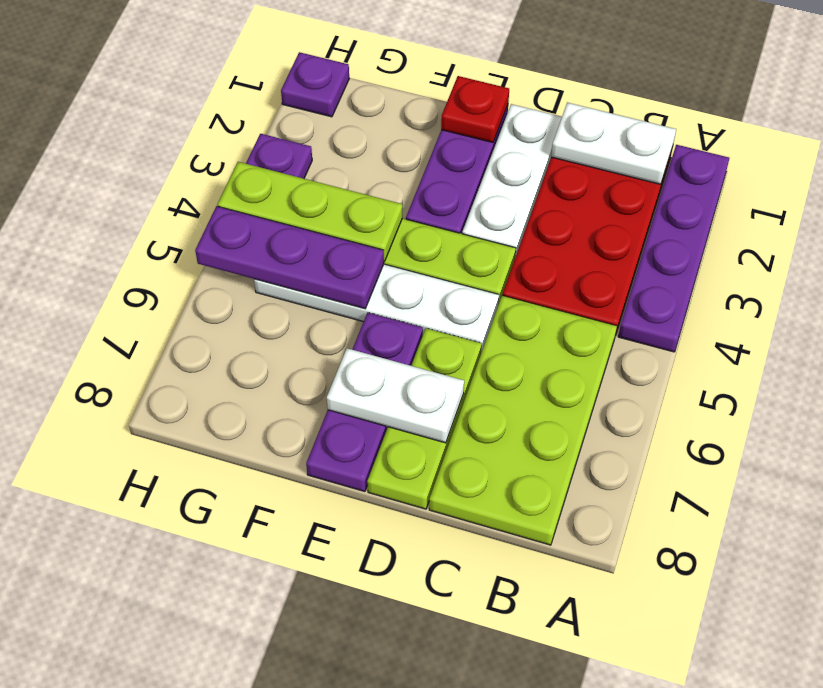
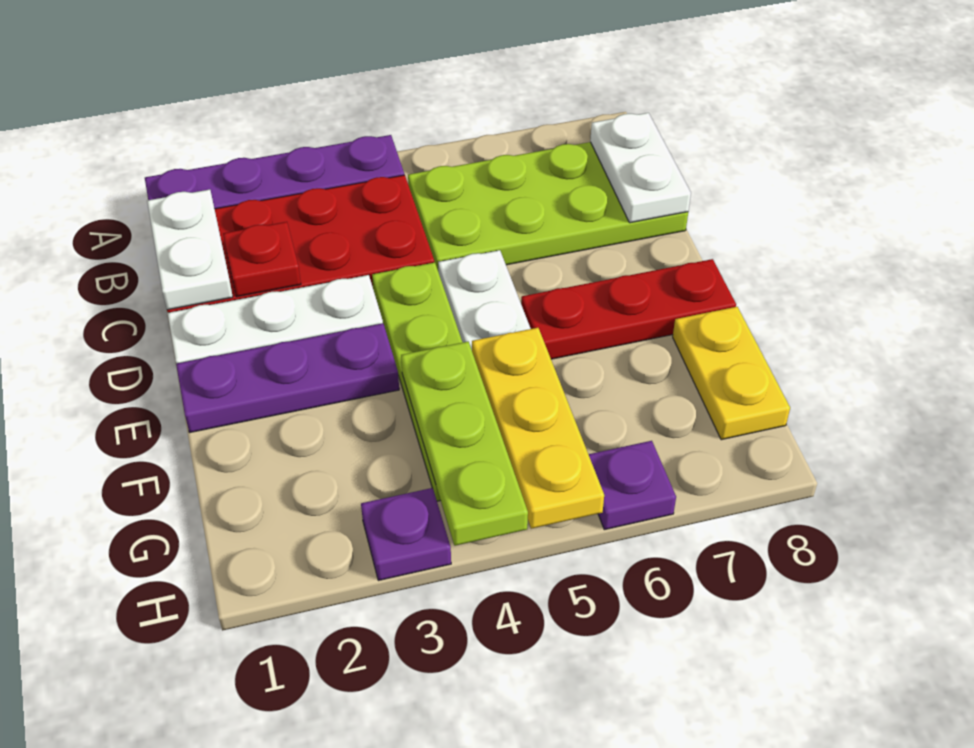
lime plate D6:D8 level 1 -> none
white plate D7:E7 level 2 -> white plate B8:C8 level 2
red plate E1 level 2 -> red plate C2 level 2
purple plate E6:E8 level 1 -> red plate E6:E8 level 1
purple plate F5:H5 level 2 -> yellow plate F5:H5 level 2
none -> yellow plate F8:G8 level 1
purple plate H1 level 1 -> purple plate H6 level 1

